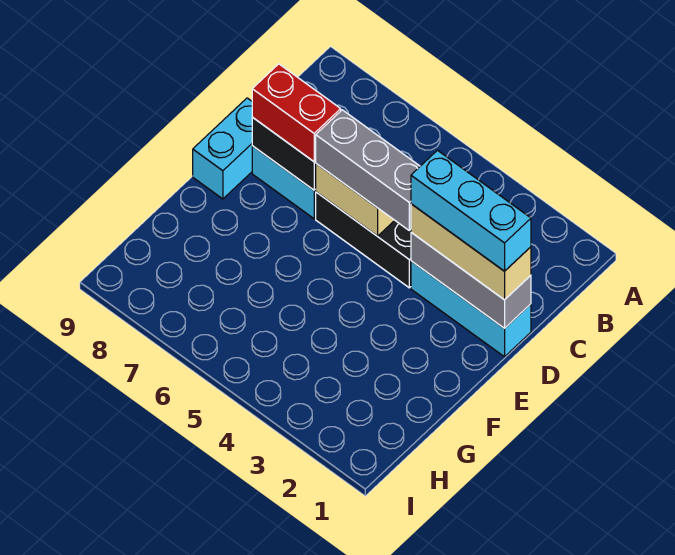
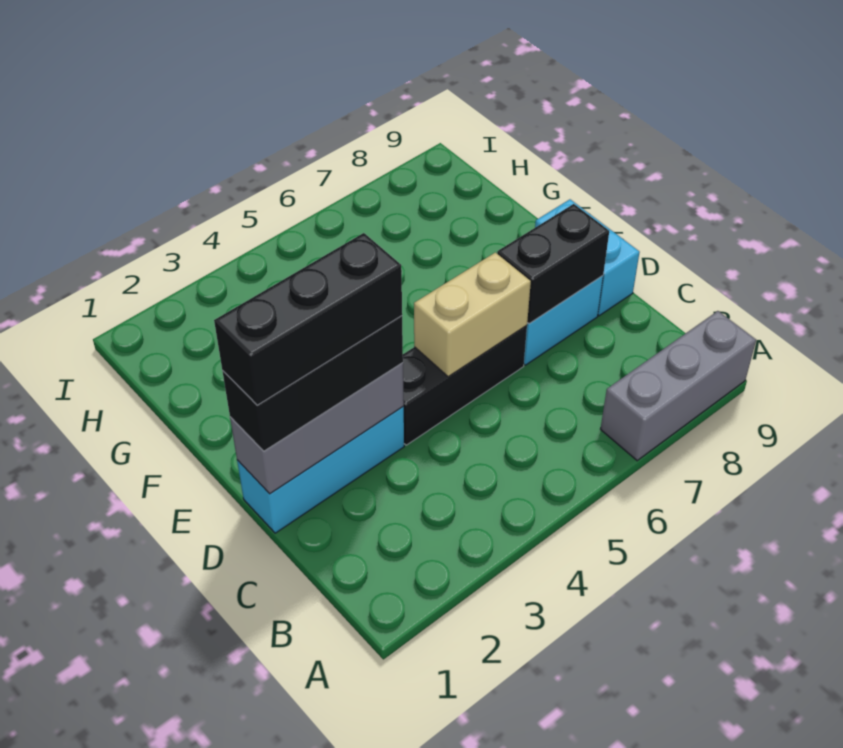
tan brick D1:D3 level 3 -> black brick D1:D3 level 3
cyan brick D1:D3 level 4 -> black brick D1:D3 level 4
grey brick D4:D6 level 3 -> grey brick A7:A9 level 1
red brick D7:D8 level 3 -> none

